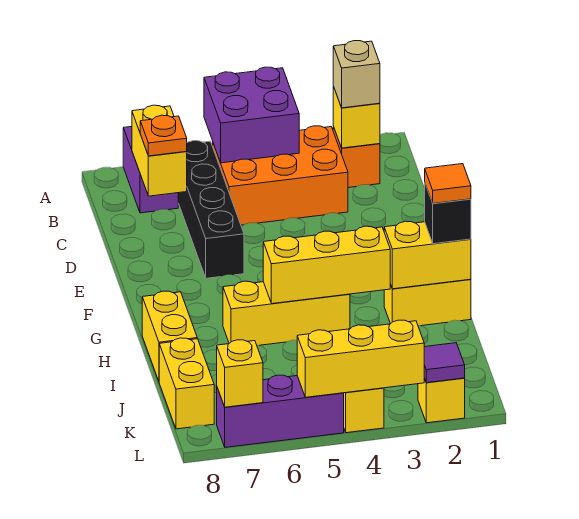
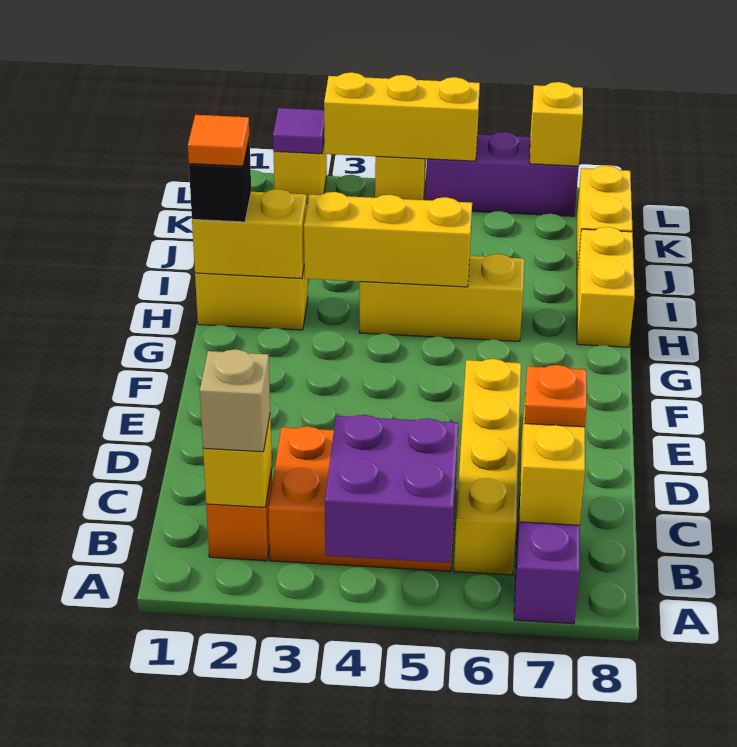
black brick B6:E6 level 1 -> yellow brick B6:E6 level 1

